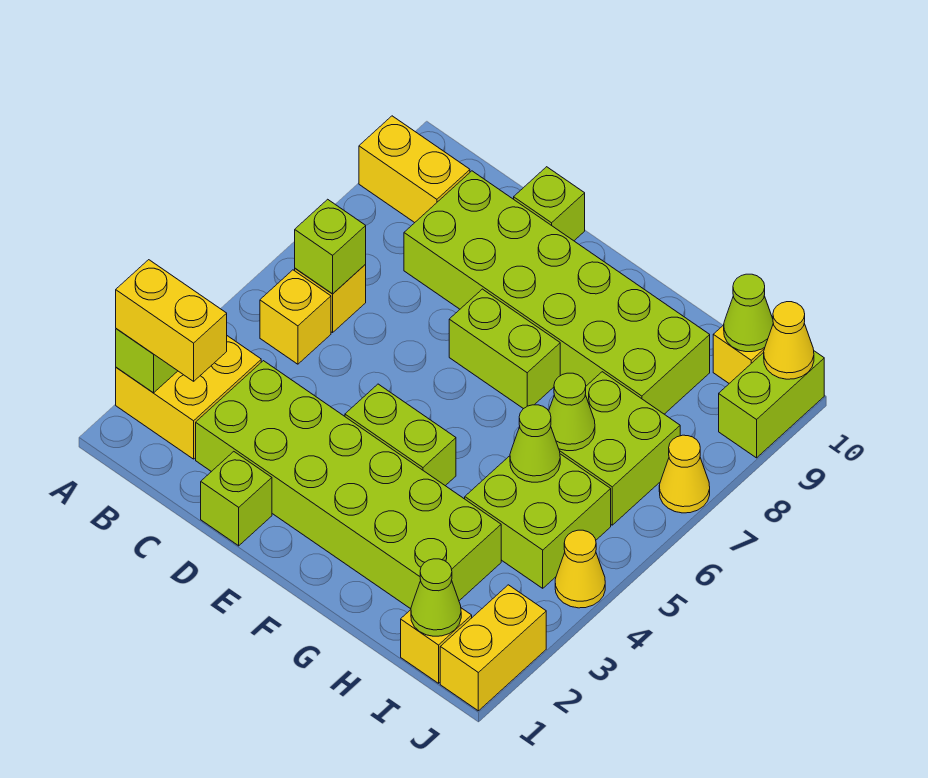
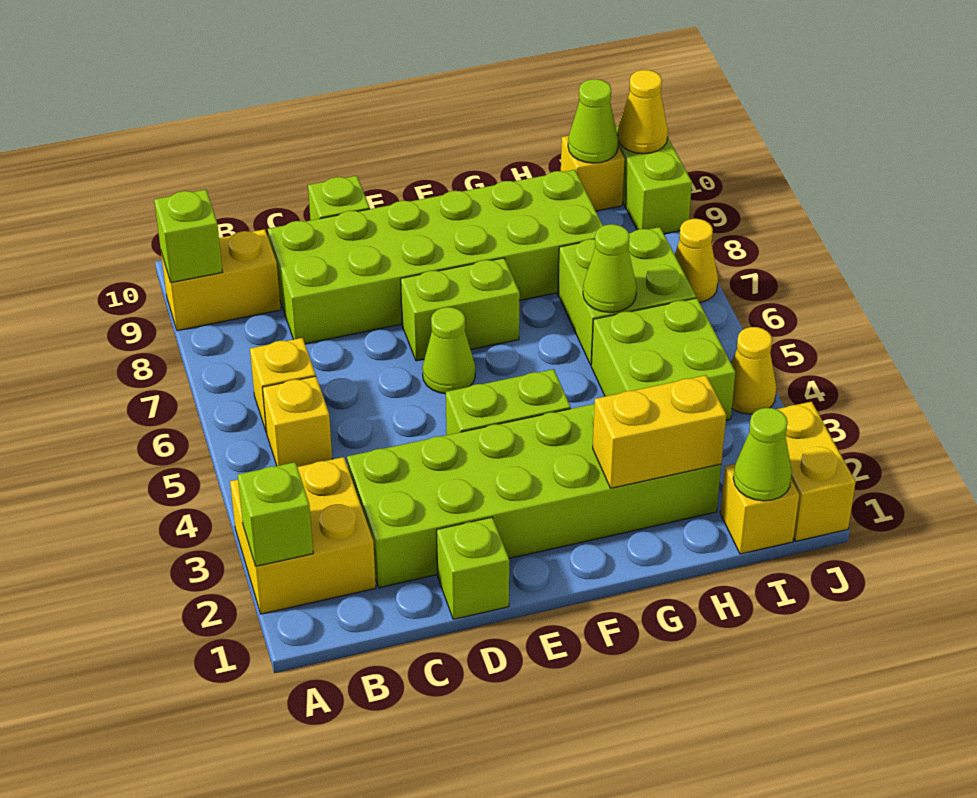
yellow brick A2:B2 level 3 -> yellow brick G2:H2 level 2
lime brick B6 level 2 -> lime brick A9 level 2
lime cone H5 level 2 -> lime cone E6 level 1

